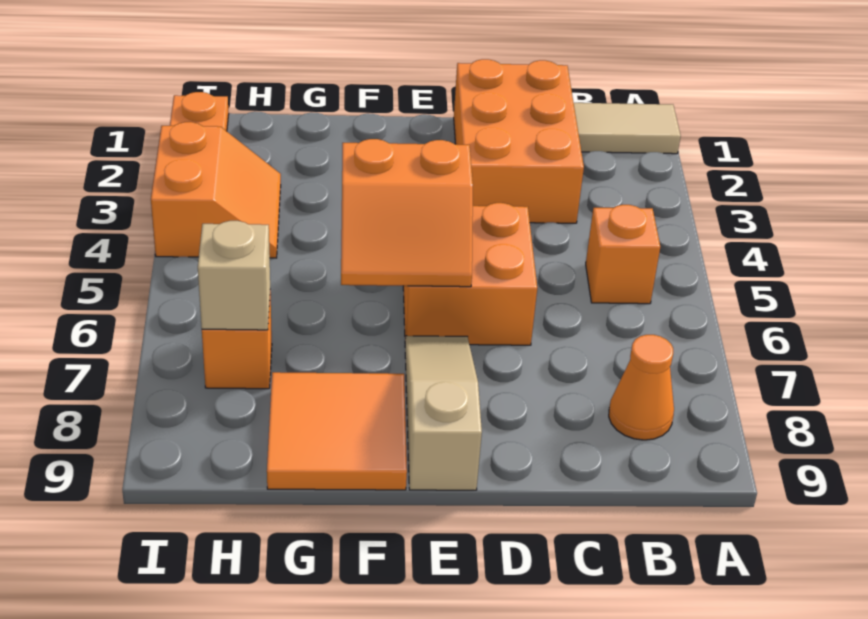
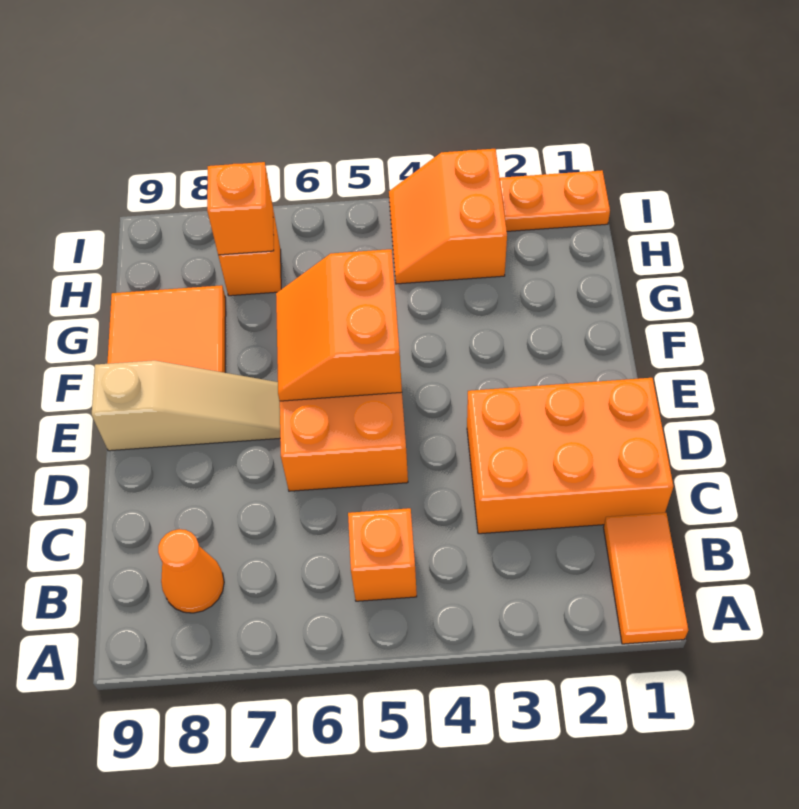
tan tile A1:B1 level 1 -> orange tile A1:B1 level 1
orange slope H3:I4 level 1 top I -> orange slope H3:I4 level 1 top 3
tan brick H7 level 2 -> orange brick H7 level 2

